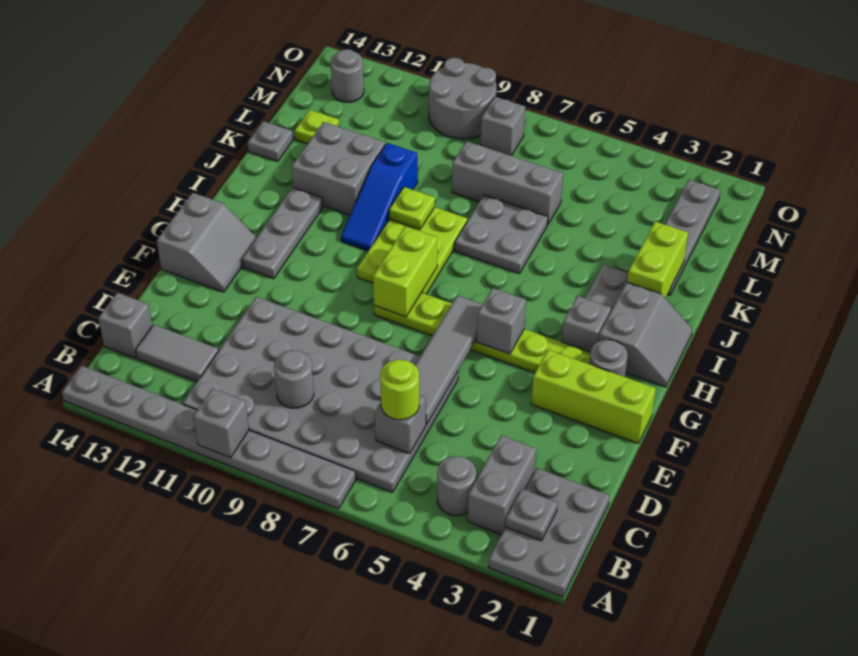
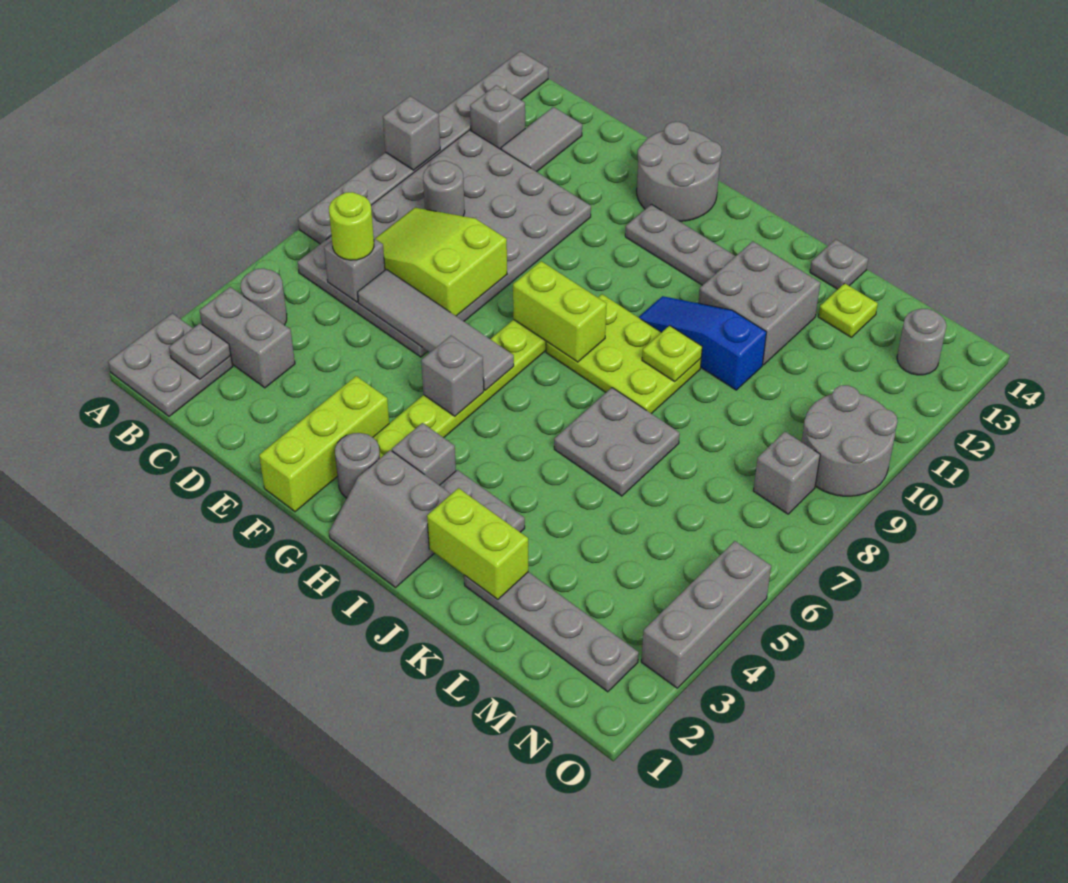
grey plate A1:C2 level 1 -> grey plate A1:B2 level 1
none -> lime slope C7:E8 level 2 top E
grey brick C14 level 1 -> grey brick B12 level 1
grey slope F13:G14 level 1 top 14 -> grey round brick F13:G14 level 1
grey brick L6:L8 level 1 -> grey brick O3:O5 level 1

